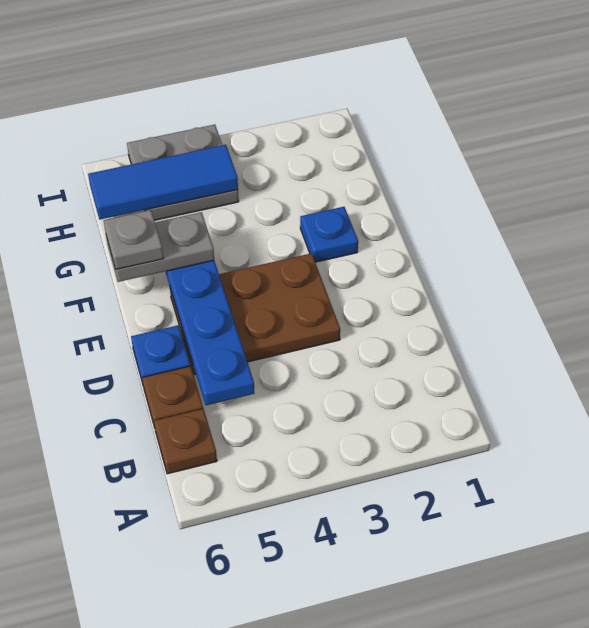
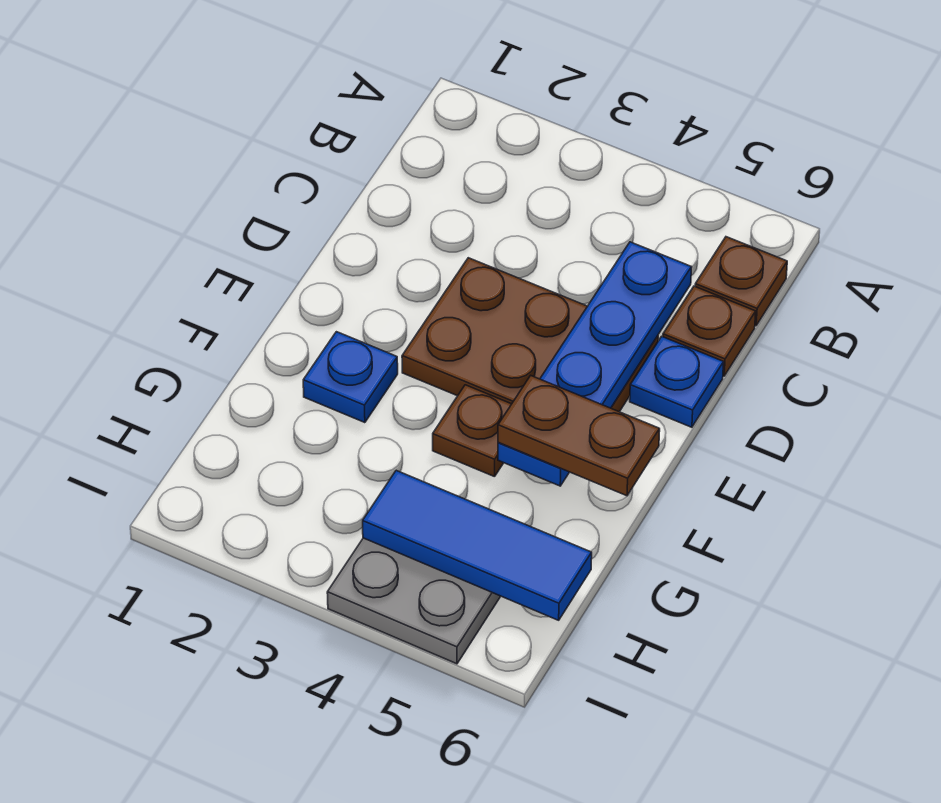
none -> brown plate F4 level 1
grey plate F5:F6 level 3 -> brown plate F5:F6 level 3
grey plate F6 level 4 -> none

